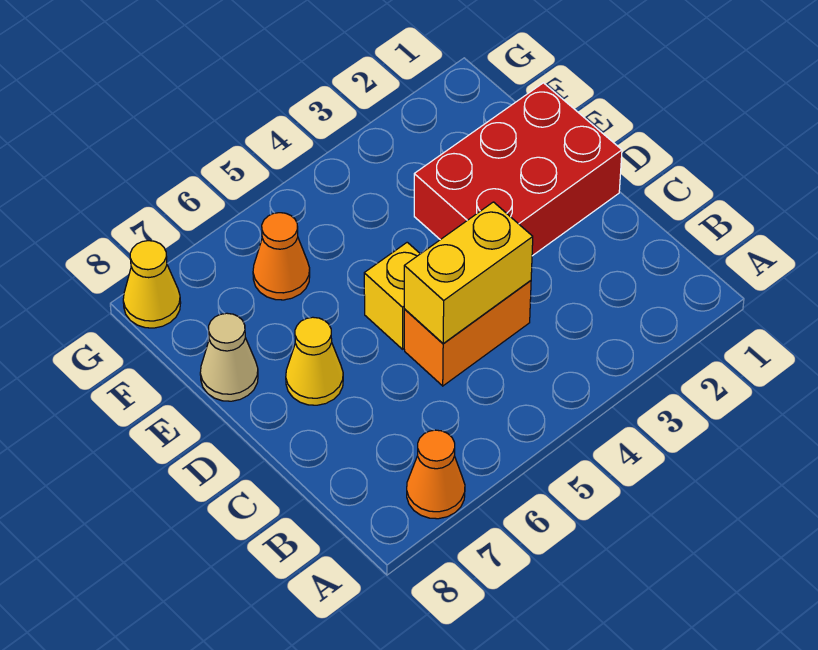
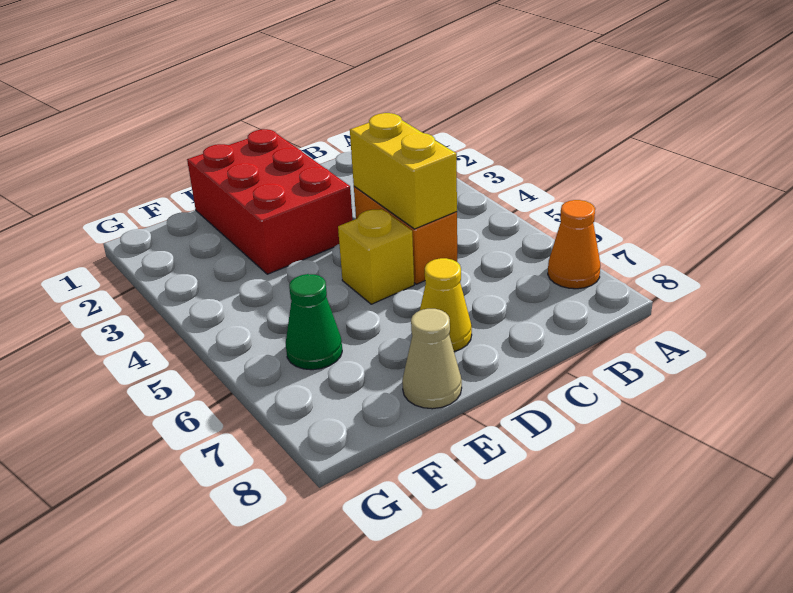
orange cone F6 level 1 -> green cone F6 level 1
yellow cone G8 level 1 -> none

